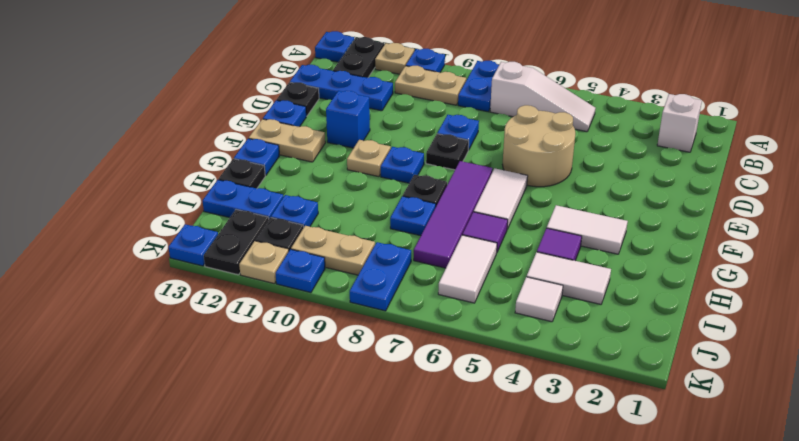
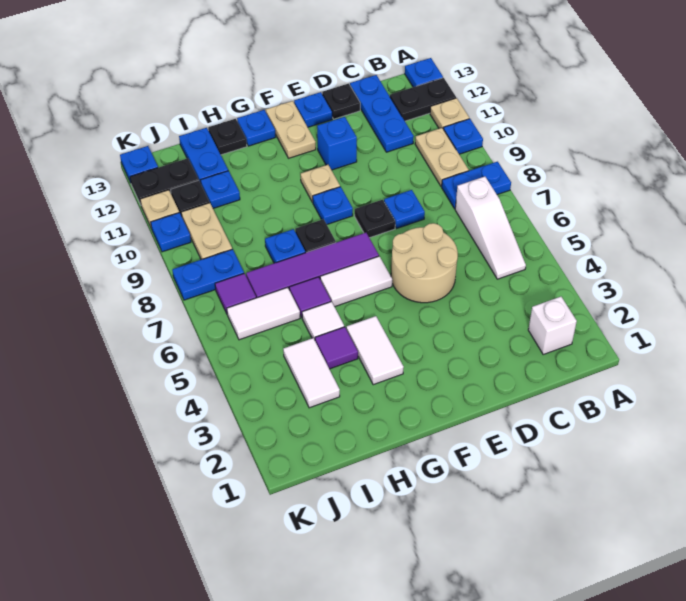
white tile J4 level 1 -> white tile H5 level 1
none -> purple tile J7 level 1

